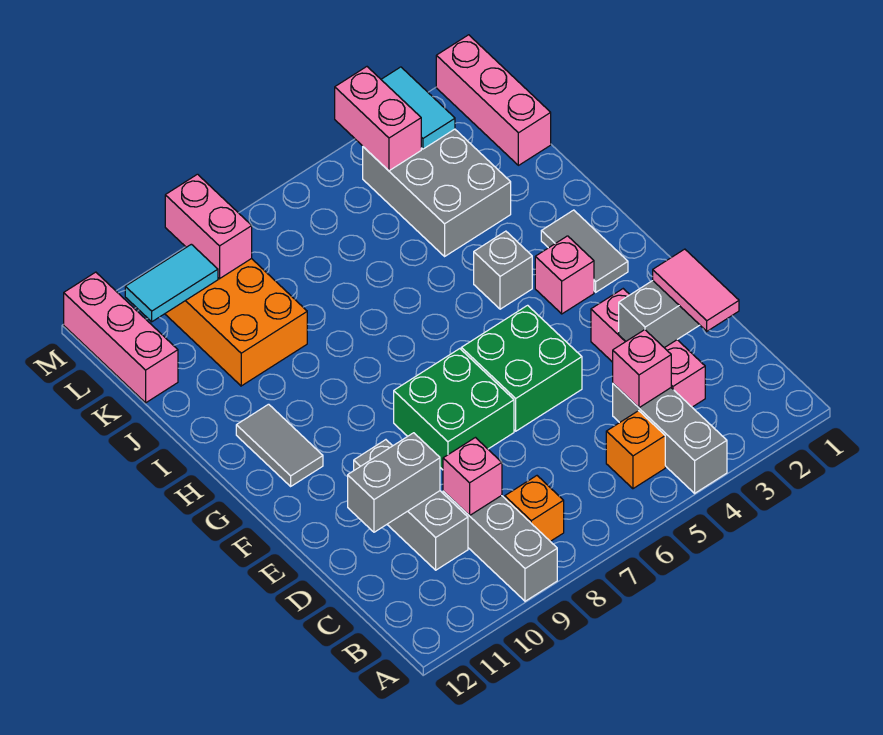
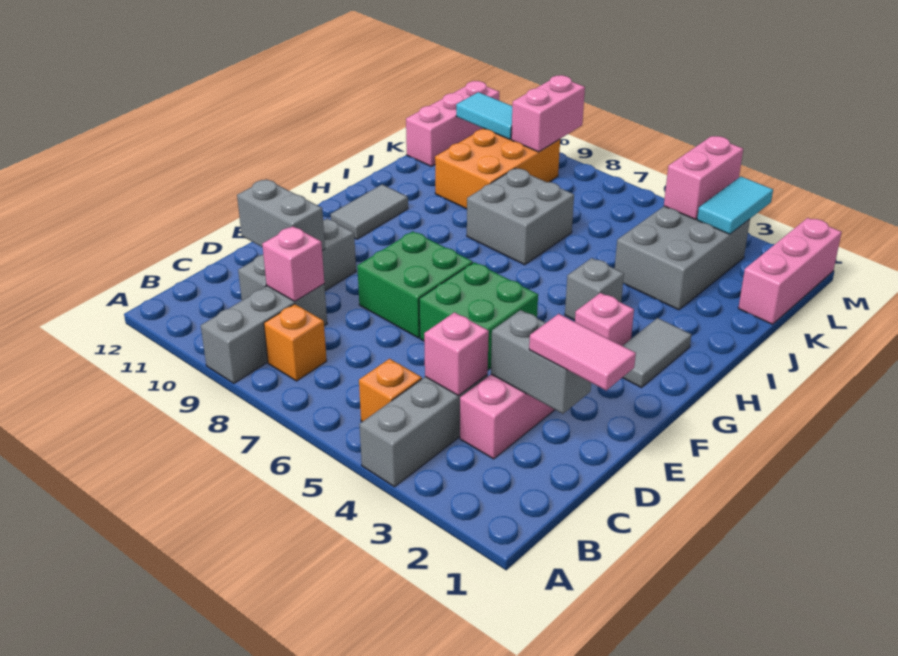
pink tile C2:D2 level 3 -> pink tile D1:D2 level 3
none -> grey brick I7:J8 level 1

